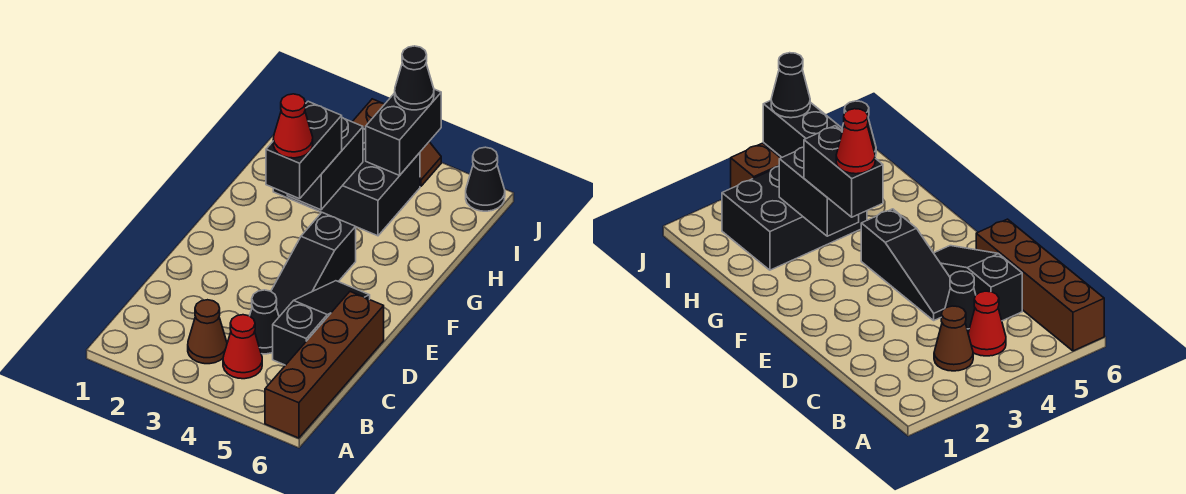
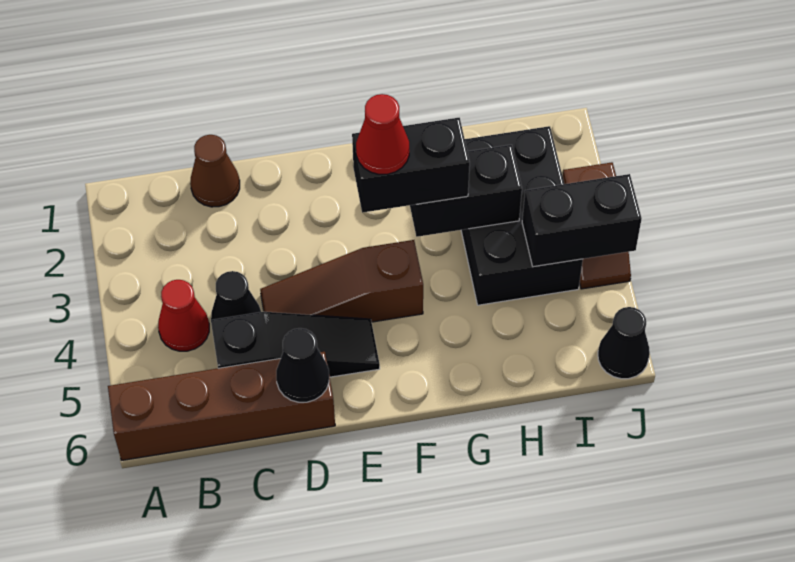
brown cone B3 level 1 -> brown cone C1 level 1
black slope D4:F4 level 1 top F -> brown slope D4:F4 level 1 top F
black cone J4 level 3 -> black cone D6 level 2

